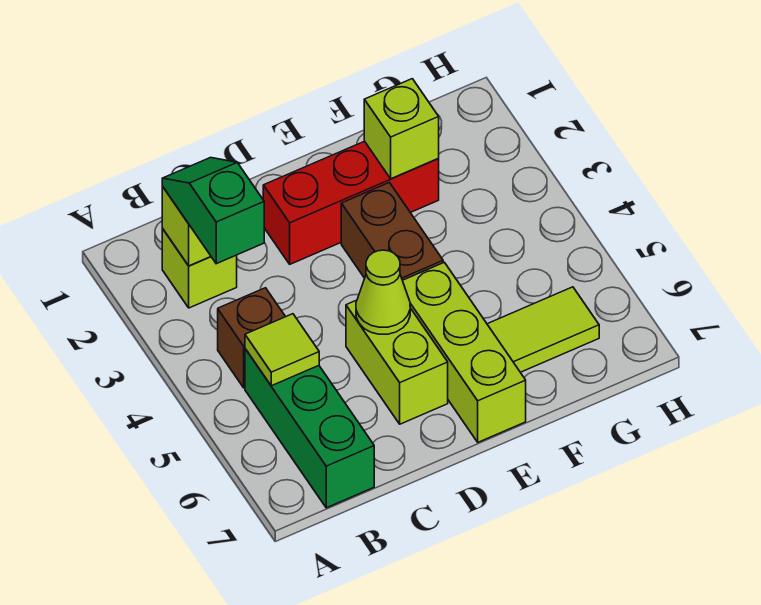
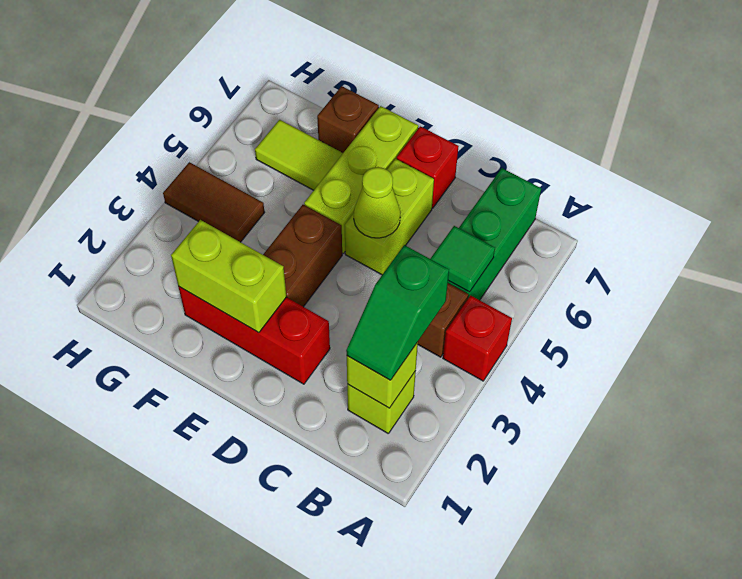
none -> red brick A4 level 1
lime tile B5 level 2 -> green tile B5 level 2
none -> red brick D7 level 1
lime brick F2 level 2 -> lime brick E2:F2 level 2
none -> brown brick F7 level 1
none -> brown tile G4:H4 level 1

